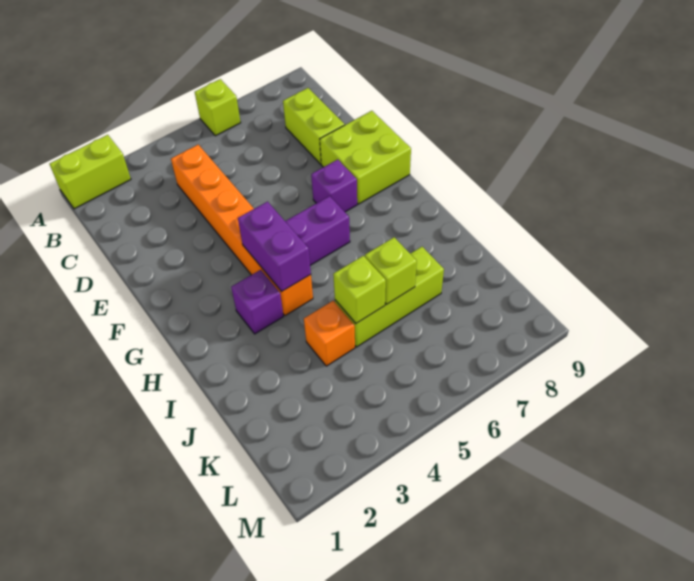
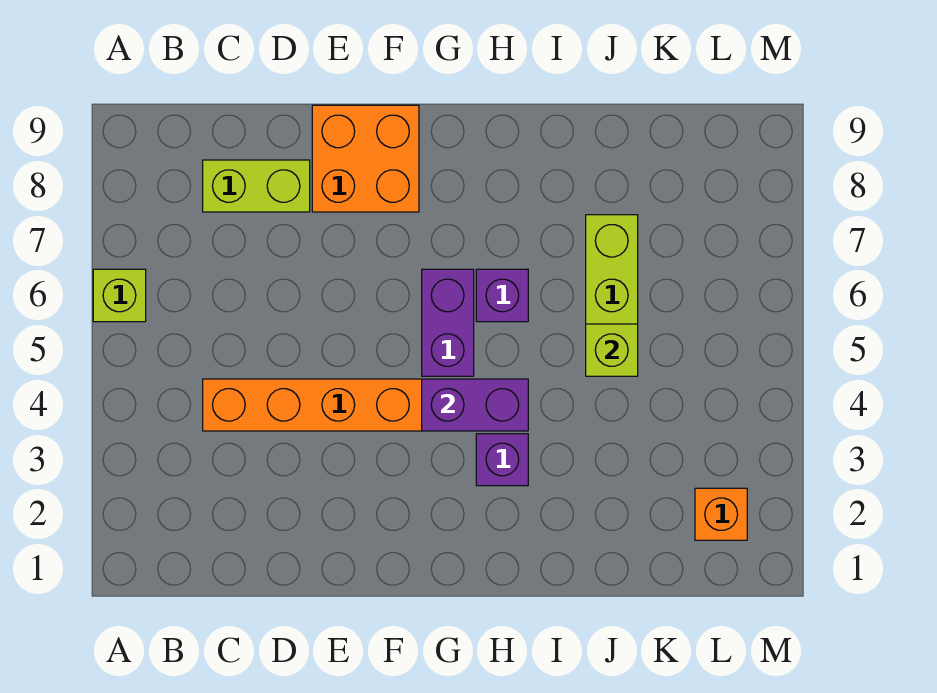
lime brick A1:A2 level 1 -> none
lime brick E8:F9 level 1 -> orange brick E8:F9 level 1
purple brick F7 level 1 -> purple brick H6 level 1
orange brick J4 level 1 -> orange brick L2 level 1
lime brick J6 level 2 -> none

